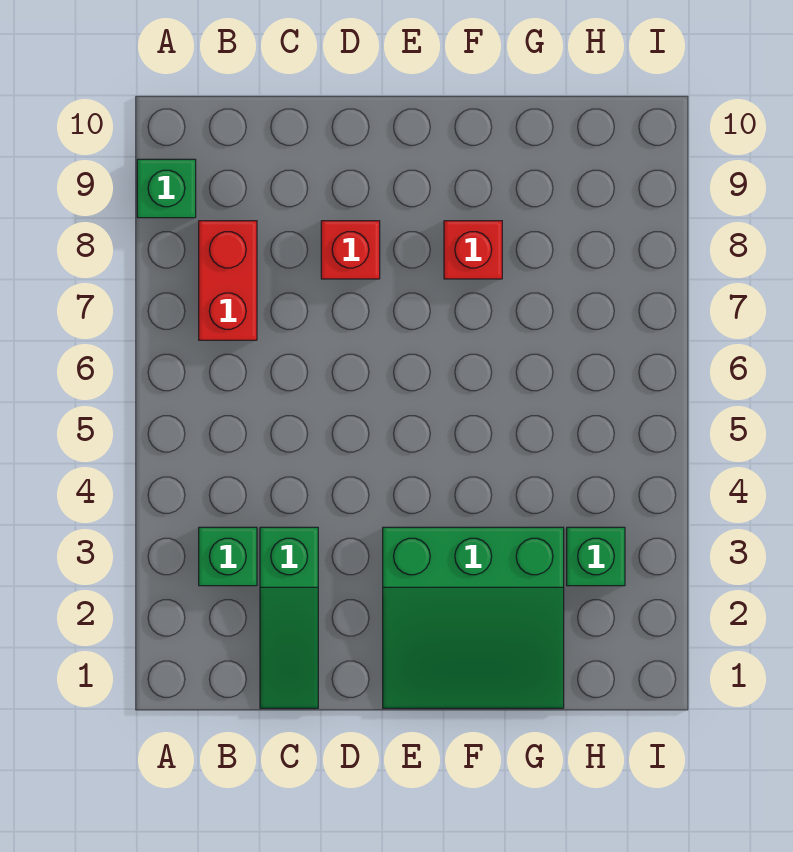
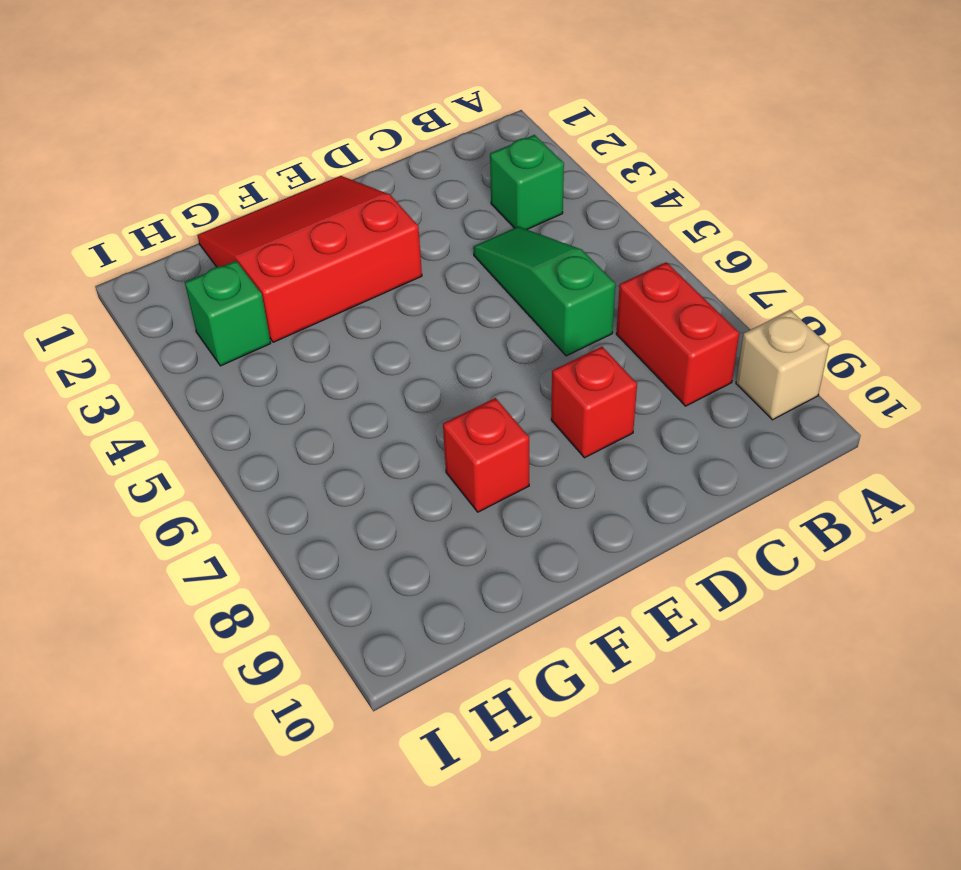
green brick A9 level 1 -> tan brick A9 level 1
green slope C1:C3 level 1 top 3 -> green slope C4:C6 level 1 top 6
green slope E1:G3 level 1 top 3 -> red slope E1:G3 level 1 top 3

